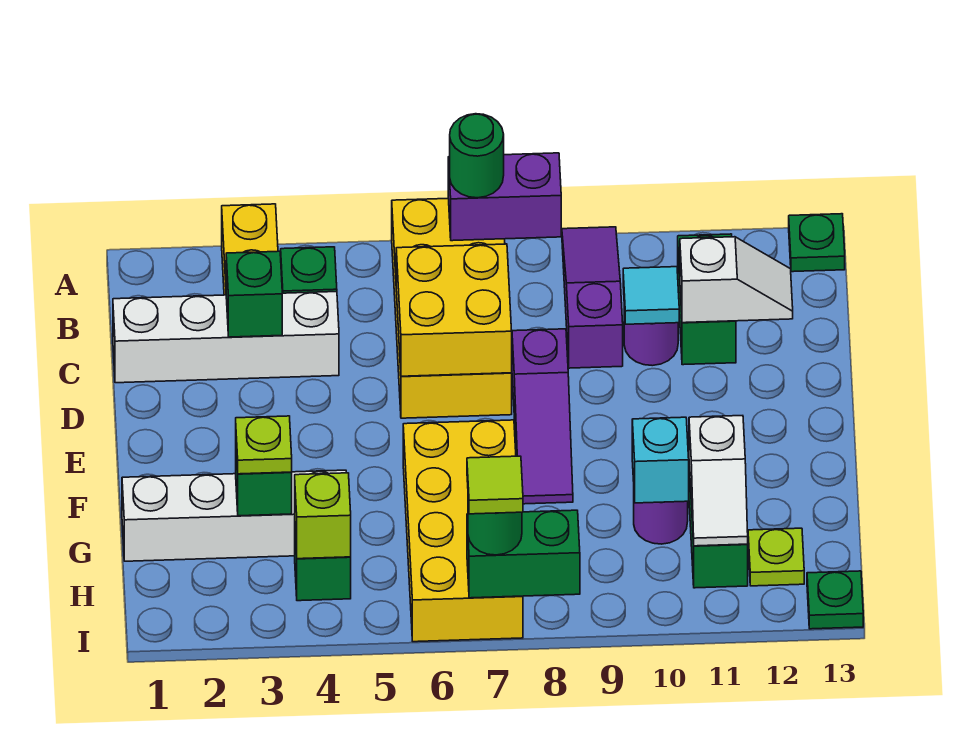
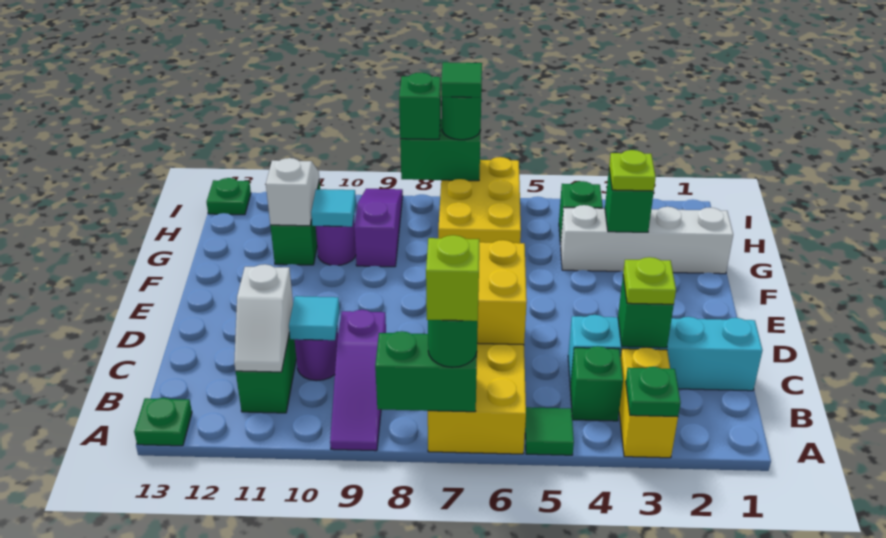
none -> green plate A3 level 2
none -> green tile A5 level 1
purple brick A7:A8 level 2 -> green brick A7:A8 level 2
white brick C1:C4 level 1 -> cyan brick C1:C4 level 1
white slope C11:C12 level 2 top 11 -> white slope B11:C11 level 2 top C
purple slope D8:F8 level 1 top D -> purple slope G9:I9 level 1 top G
yellow brick F6:I7 level 1 -> yellow brick G6:I7 level 1
cyan brick G10 level 2 -> cyan tile G10 level 2
lime brick H4 level 2 -> lime brick A7 level 4
lime plate H12 level 1 -> lime plate C3 level 3
lime tile I7 level 4 -> green tile I7 level 4
none -> green brick I8 level 3

